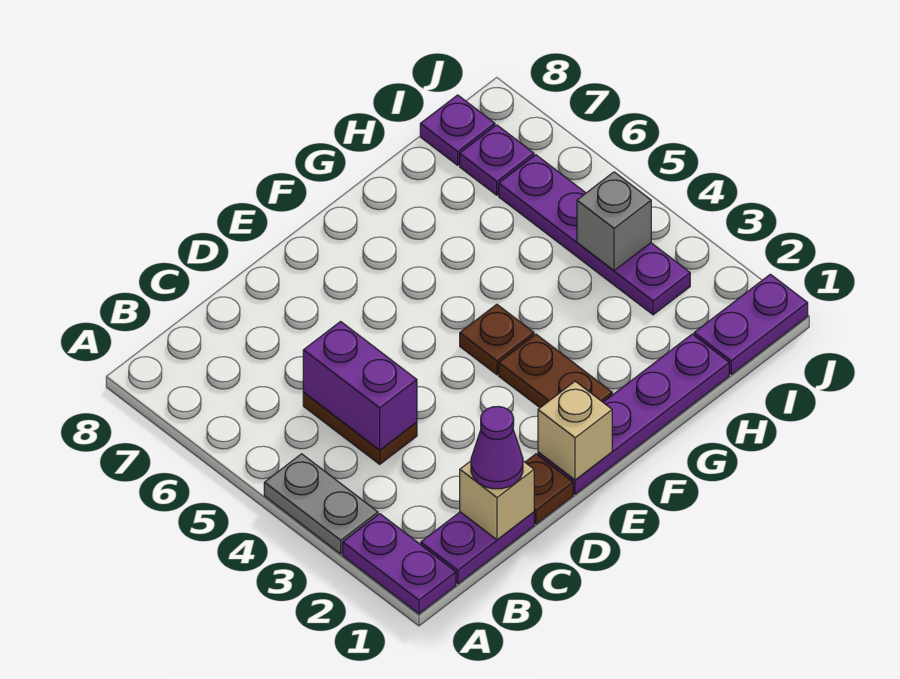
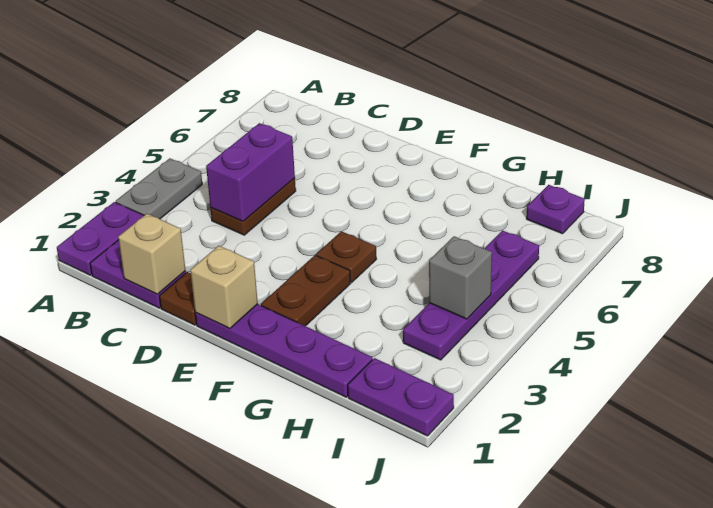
purple cone C1 level 3 -> none
purple plate I7 level 1 -> none

